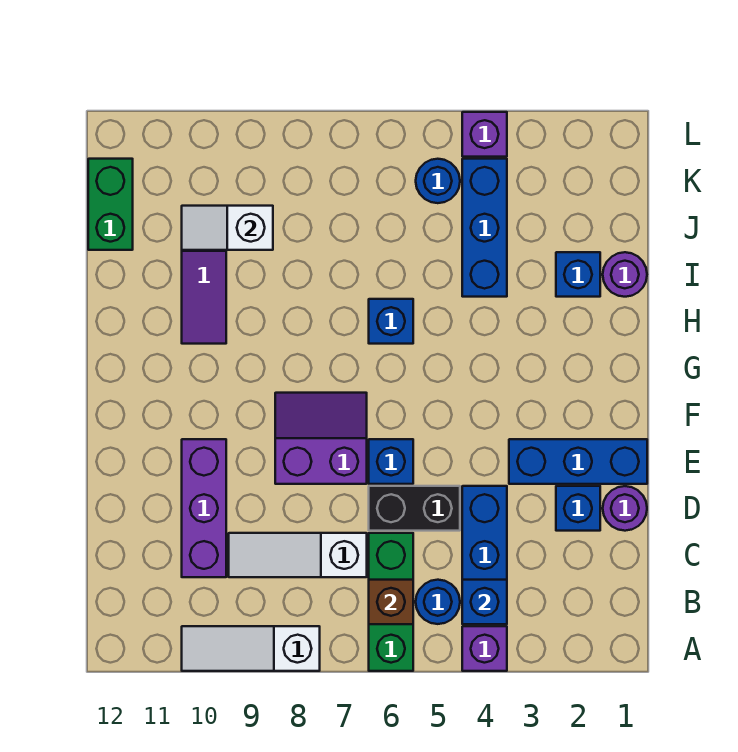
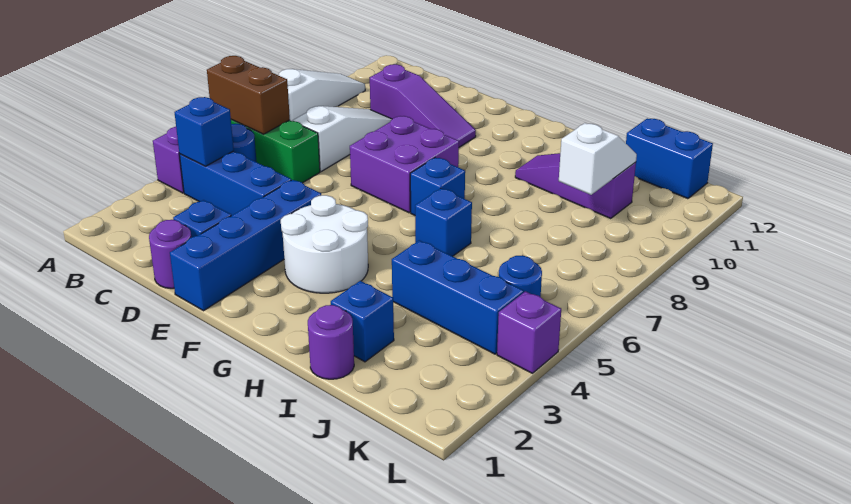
brown brick B6 level 2 -> brown brick A6:B6 level 2
purple brick C10:E10 level 1 -> purple slope C10:E10 level 1 top C
black brick D5:D6 level 1 -> none
blue brick E1:E3 level 1 -> blue brick E1:E4 level 1
blue brick E6 level 1 -> blue brick G7 level 1
purple slope E7:F8 level 1 top E -> purple brick E7:F8 level 1
none -> white round brick F3:G4 level 1
green brick J12:K12 level 1 -> blue brick J12:K12 level 1

